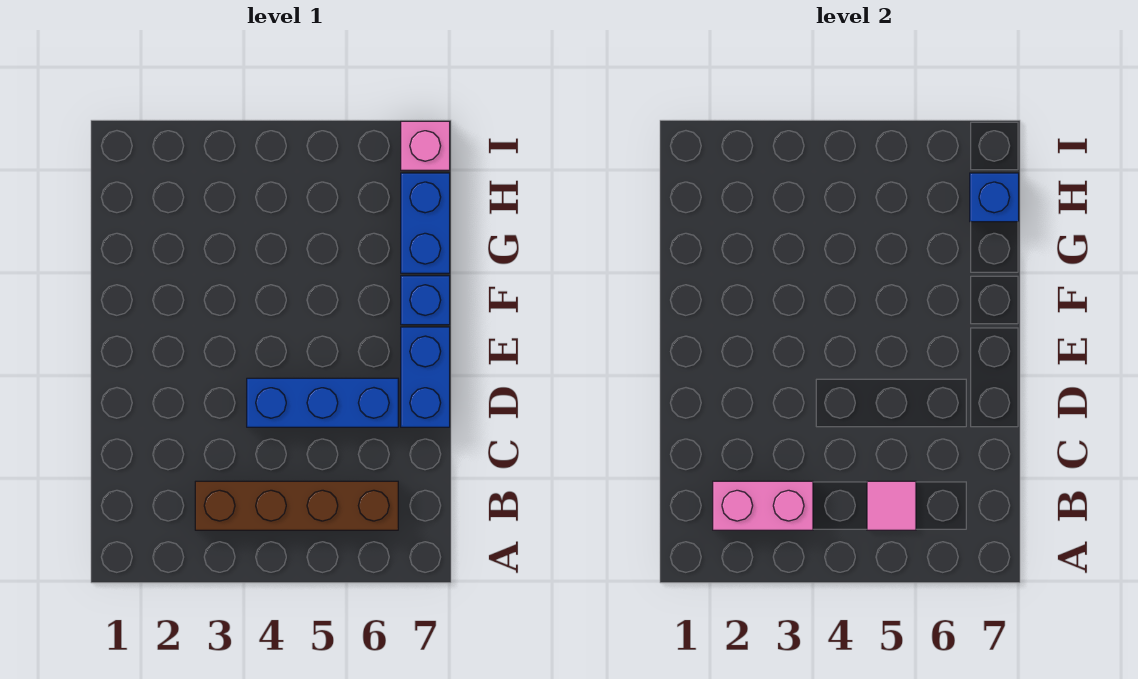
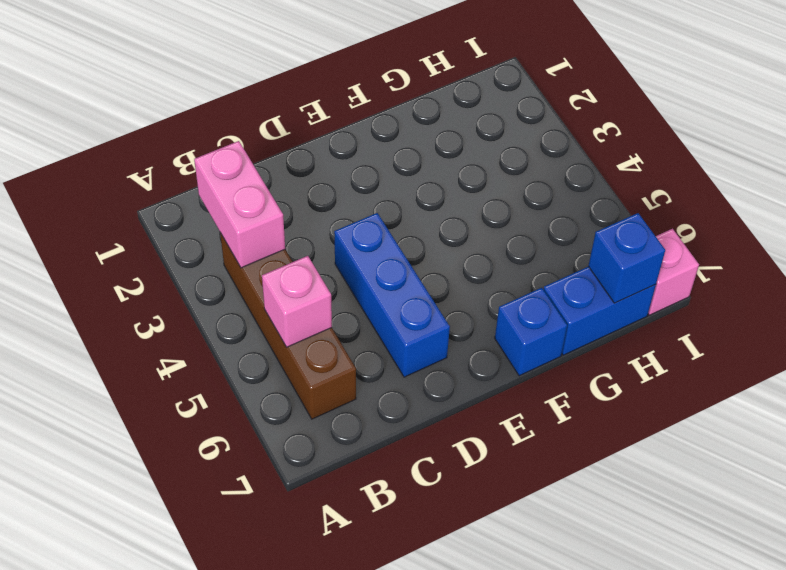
pink tile B5 level 2 -> pink brick B5 level 2
blue brick D7:E7 level 1 -> none

